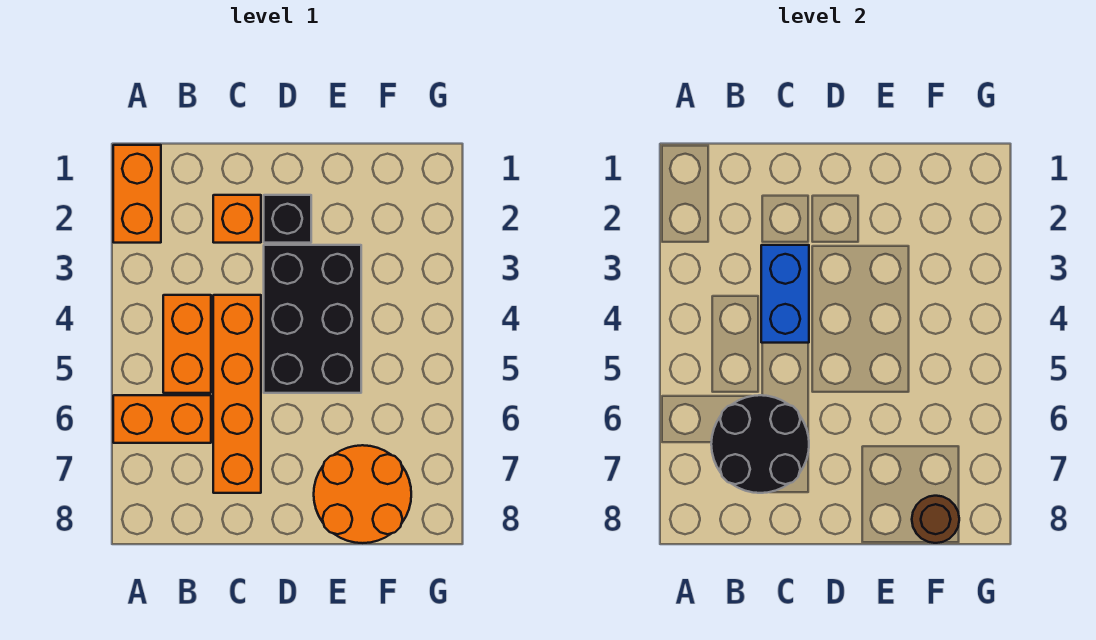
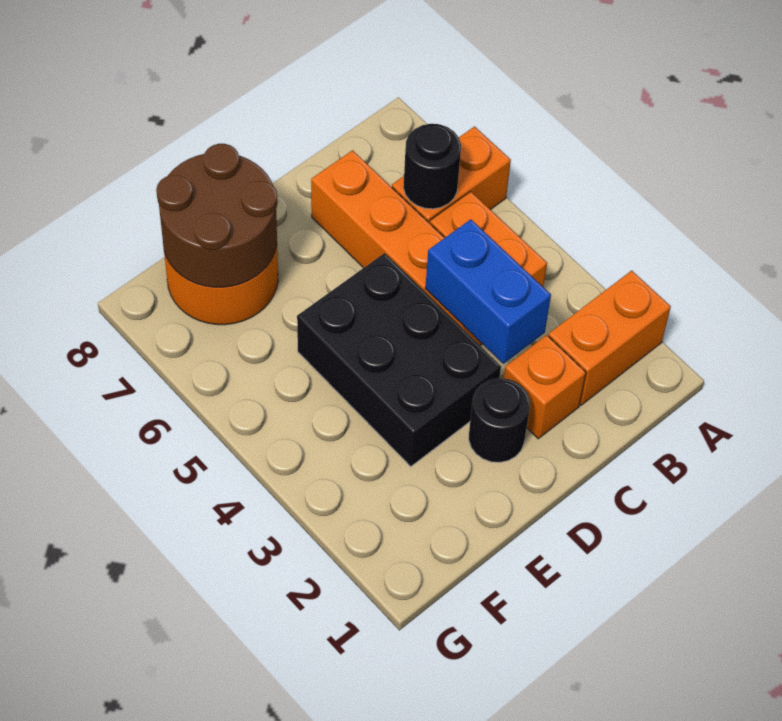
orange brick A1:A2 level 1 -> orange brick A2:B2 level 1
black round brick B6:C7 level 2 -> black round brick B6 level 2
black brick D2 level 1 -> black round brick D2 level 1
brown round brick F8 level 2 -> brown round brick E7:F8 level 2

